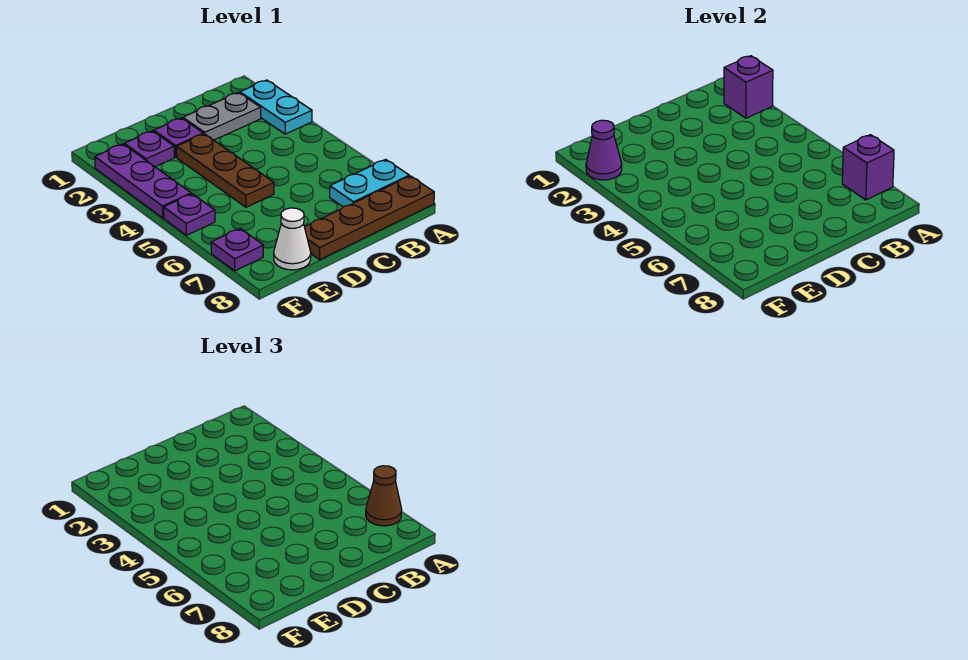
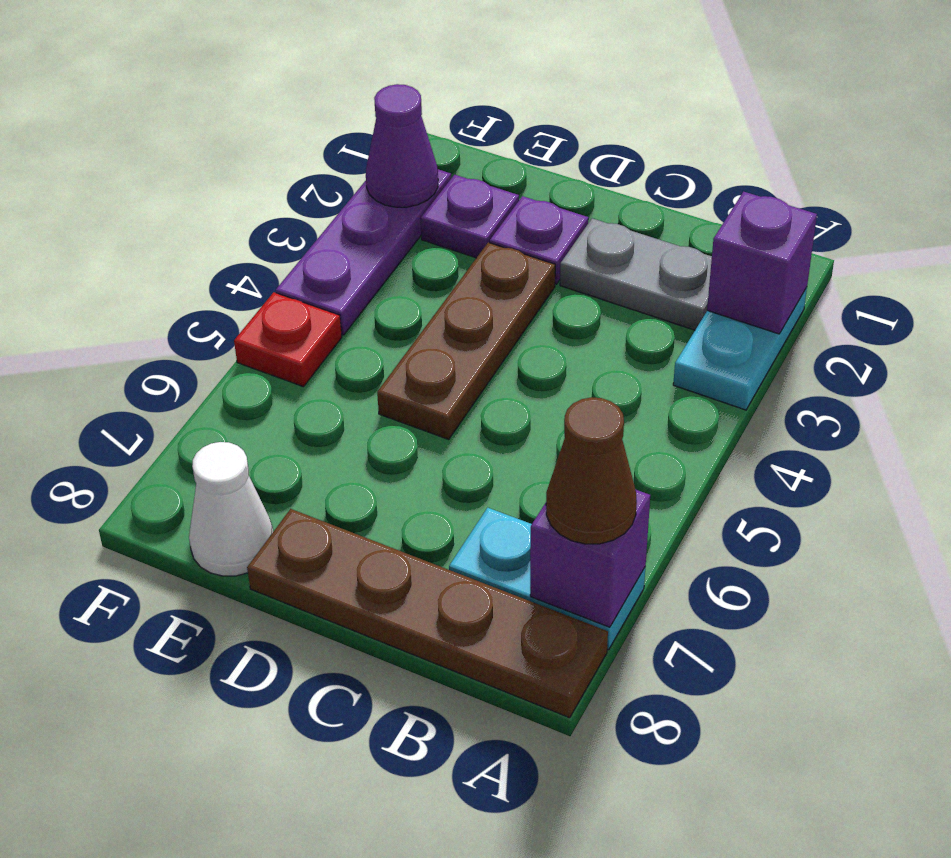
purple plate F5 level 1 -> red plate F5 level 1
purple plate F7 level 1 -> none

